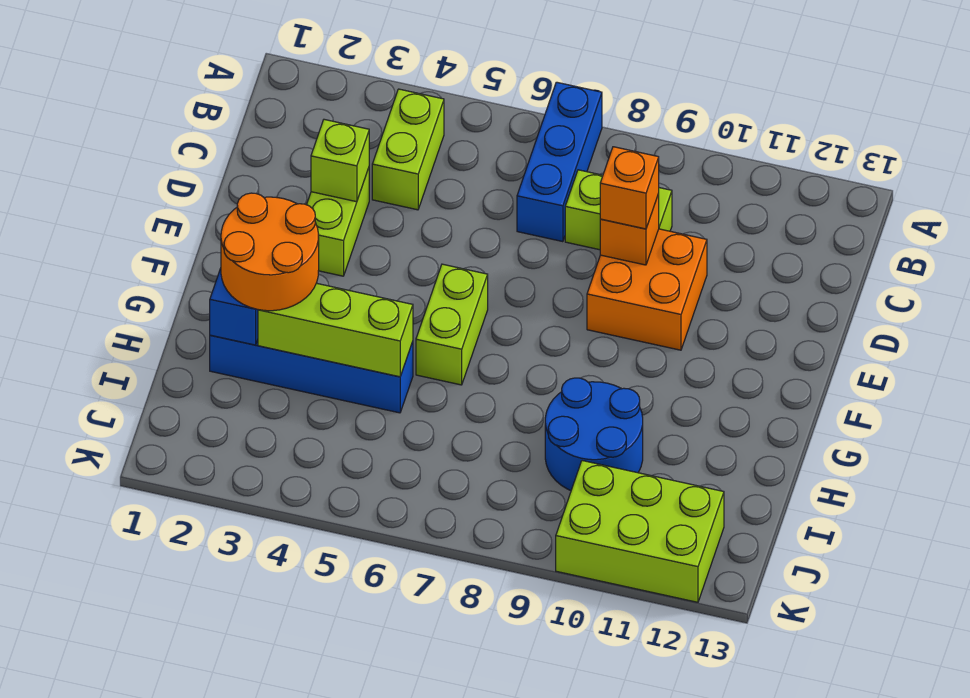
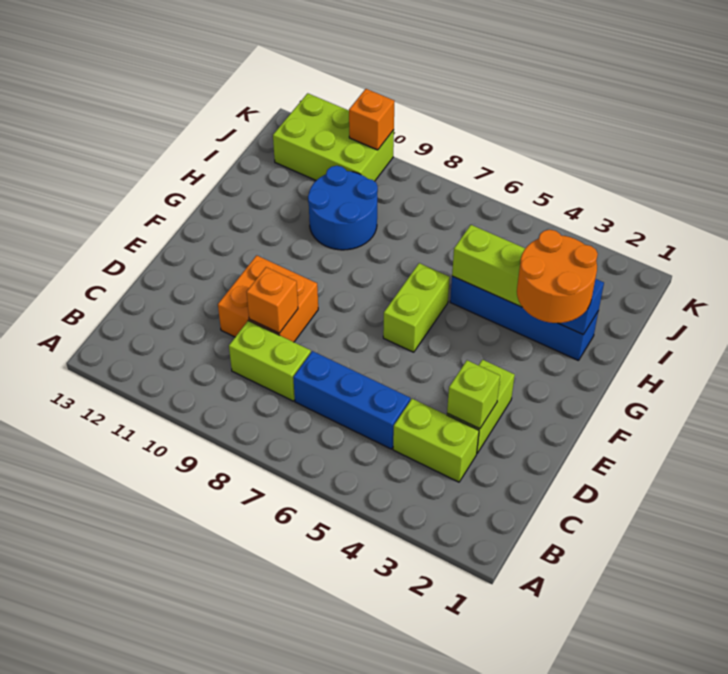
blue brick A7:C7 level 1 -> blue brick C5:C7 level 1
lime brick B4:C4 level 1 -> lime brick C3:C4 level 1
orange brick D9 level 3 -> orange brick K10 level 2

